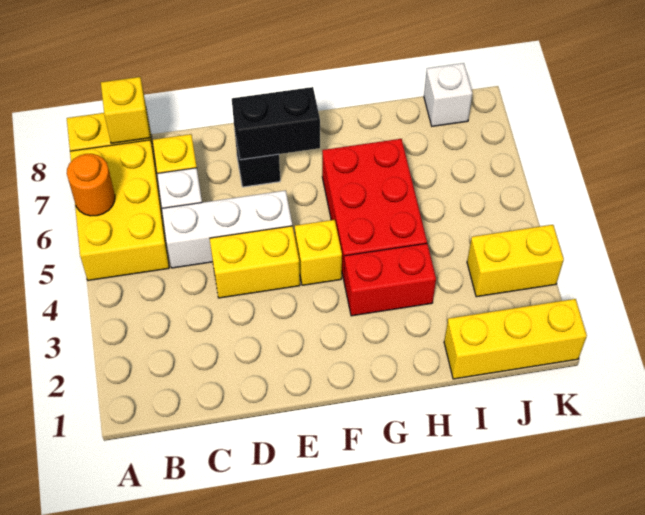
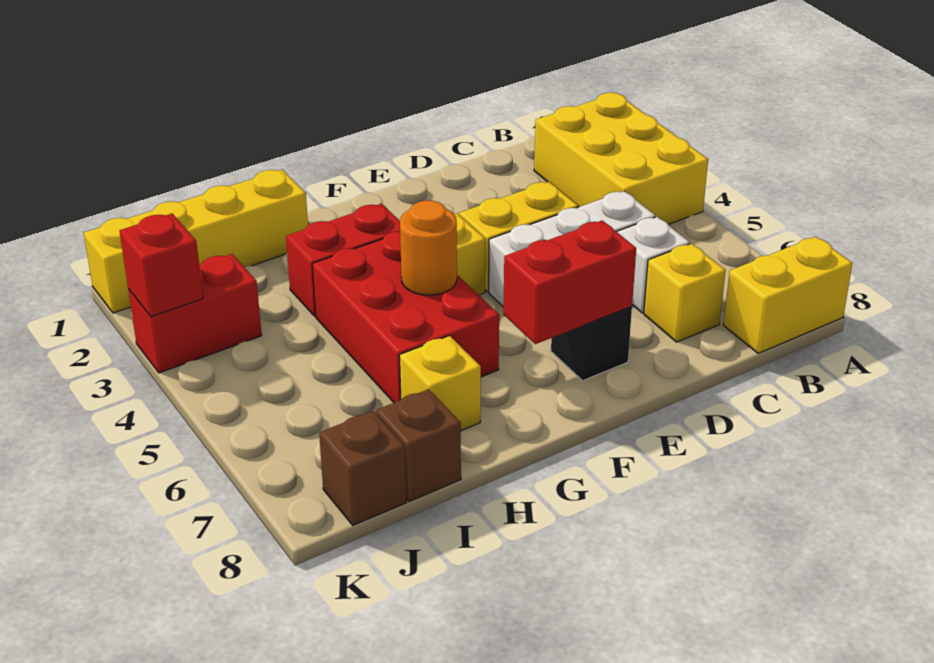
yellow brick A5:B7 level 1 -> yellow brick A2:B4 level 1
orange round brick A6 level 2 -> orange round brick G5 level 2
yellow brick B8 level 2 -> yellow brick H7 level 1
black brick E7:F7 level 2 -> red brick E7:F7 level 2
yellow brick I1:K1 level 1 -> yellow brick H1:K1 level 1
none -> brown brick I8 level 1
yellow brick J3:K3 level 1 -> red brick J3:K3 level 1
white brick J8 level 1 -> brown brick J8 level 1
none -> red brick K3 level 2

